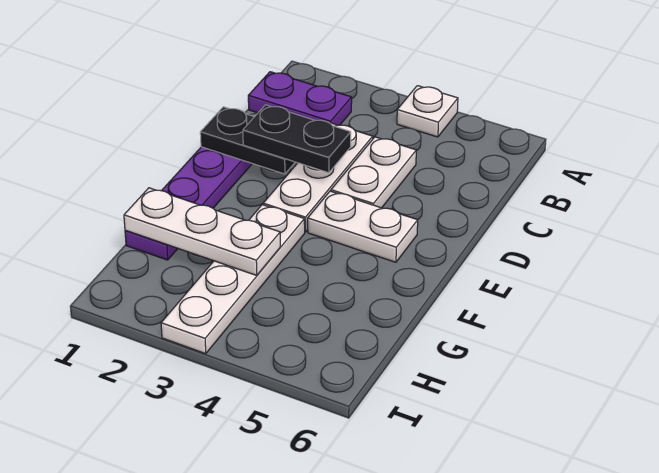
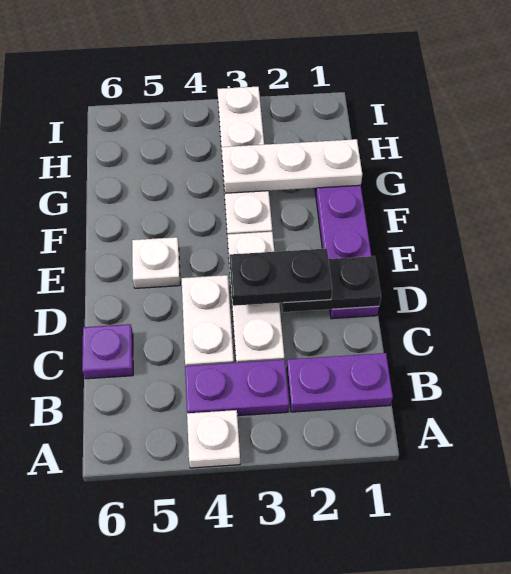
none -> purple plate B3:B4 level 1
none -> purple plate C6 level 1
white plate E4:E5 level 1 -> white plate E5 level 1

